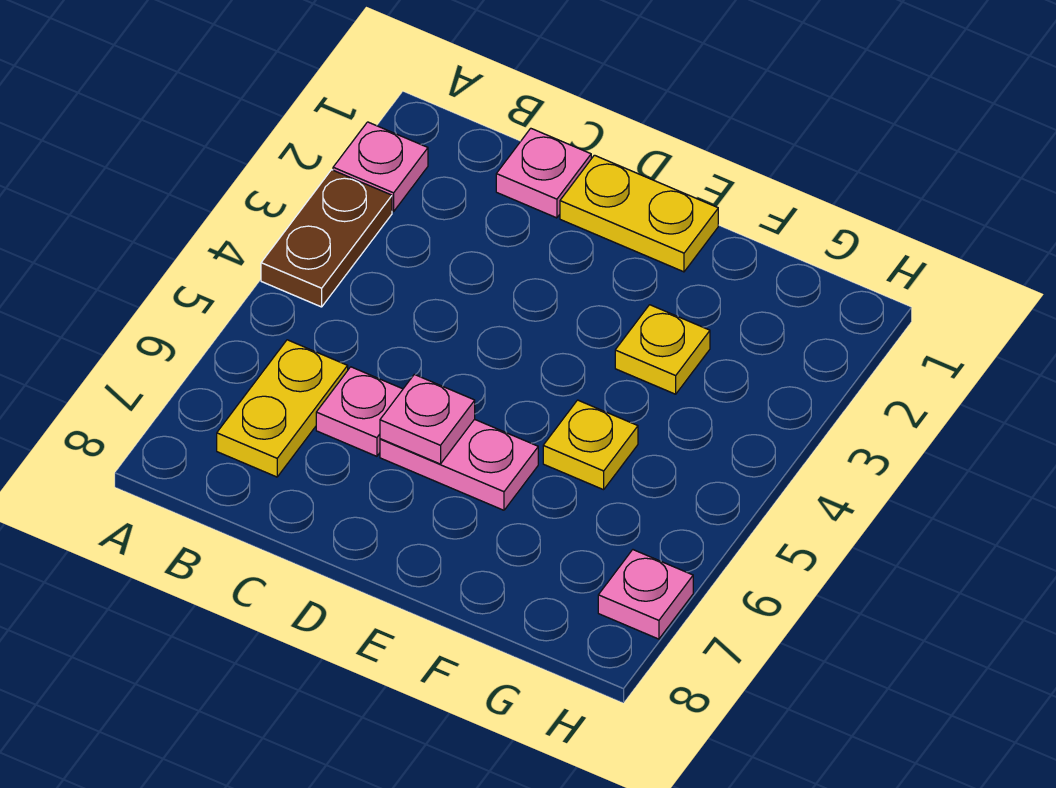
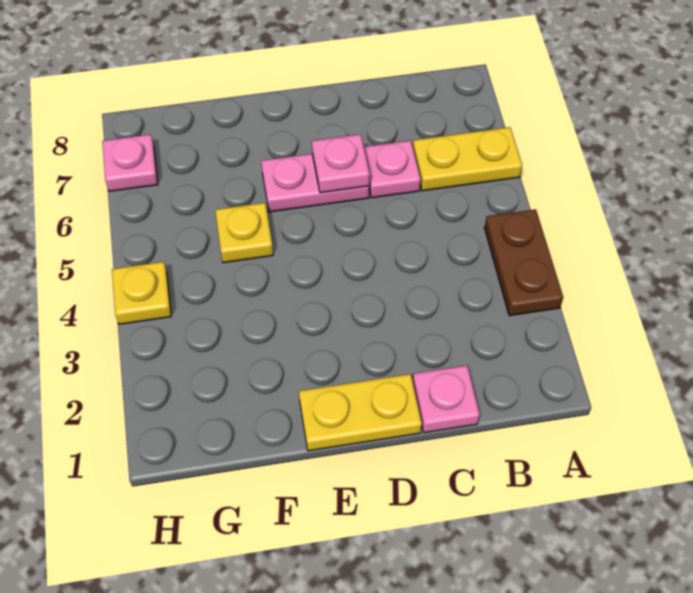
pink plate A2 level 1 -> none
yellow plate B6:B7 level 1 -> yellow plate A6:B6 level 1
yellow plate F3 level 1 -> yellow plate H4 level 1

